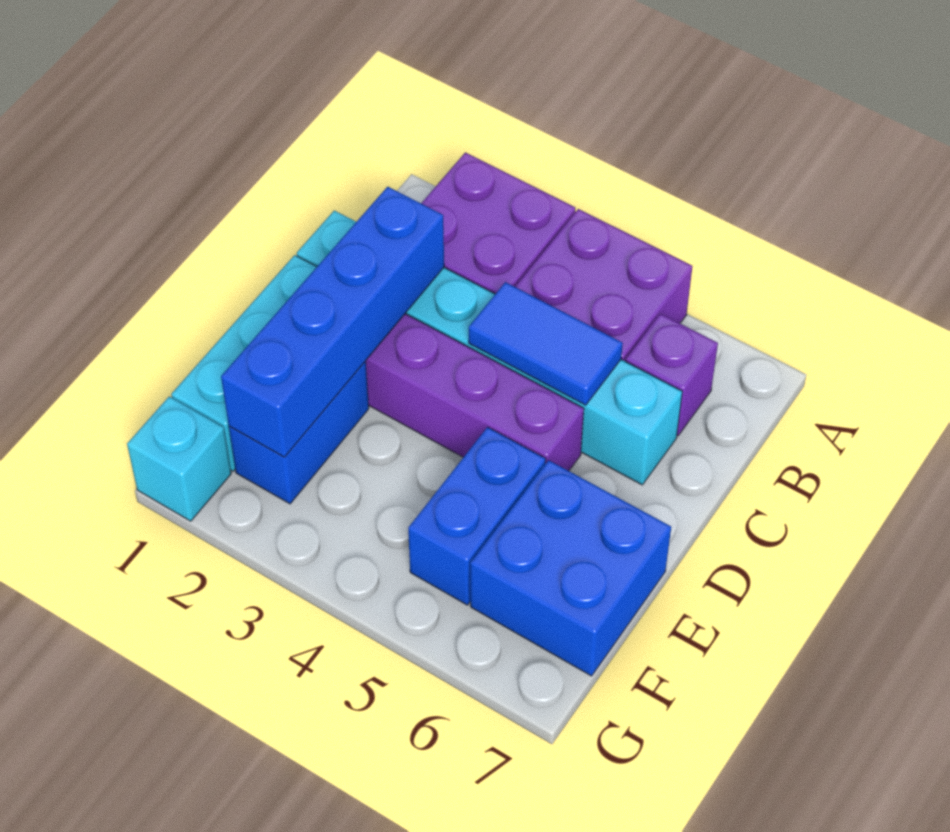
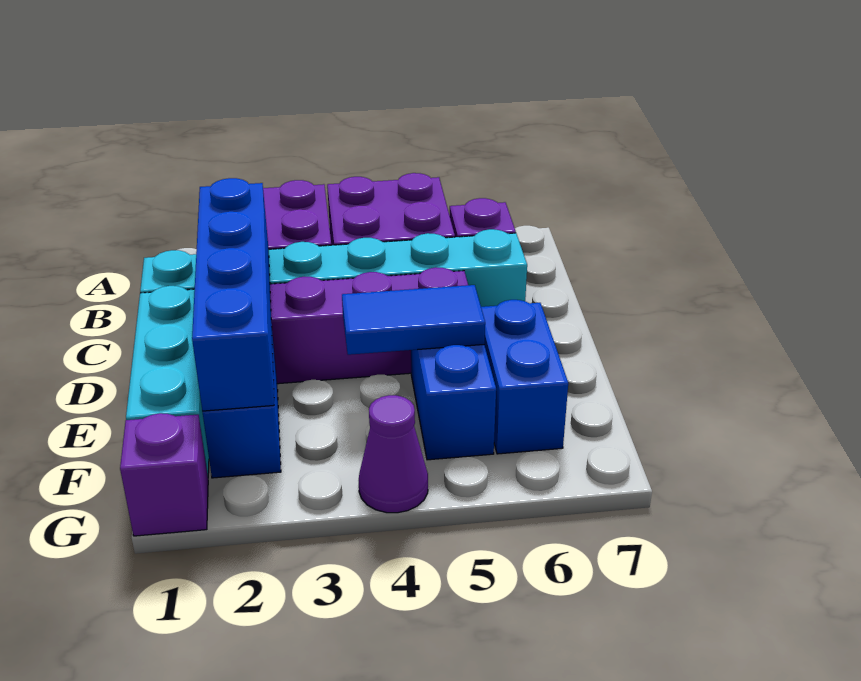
blue tile C4:C5 level 2 -> blue tile E4:E5 level 2
blue brick E6:F7 level 1 -> blue brick E6:F6 level 1
cyan brick G1 level 1 -> purple brick G1 level 1
none -> purple cone G4 level 1

